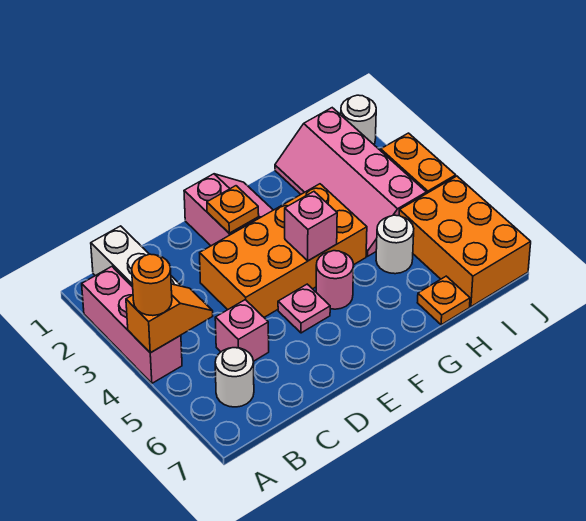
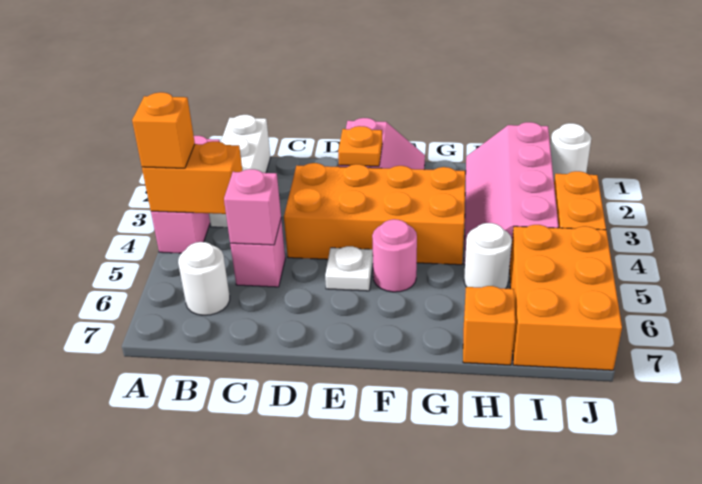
orange slope A4:B4 level 2 top A -> orange brick A4:B4 level 2
orange round brick A4 level 3 -> orange brick A4 level 3
pink plate E5 level 1 -> white plate E5 level 1
pink brick F4 level 2 -> pink brick C5 level 2
orange plate H7 level 1 -> orange brick H7 level 1

